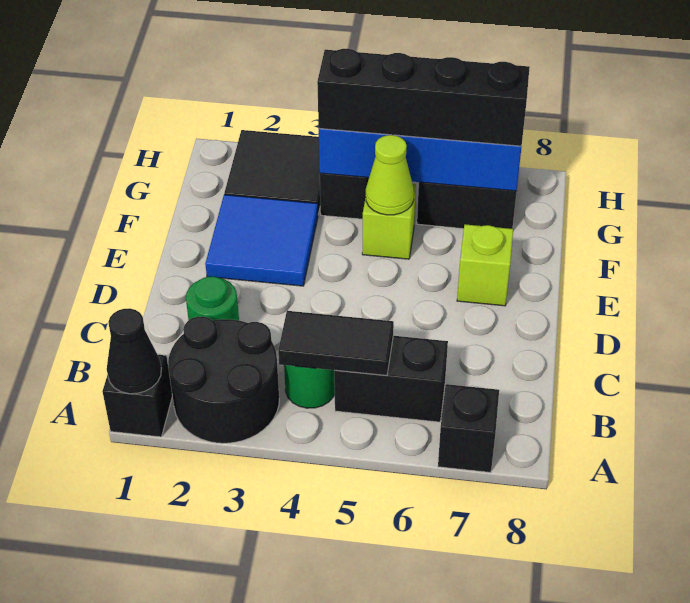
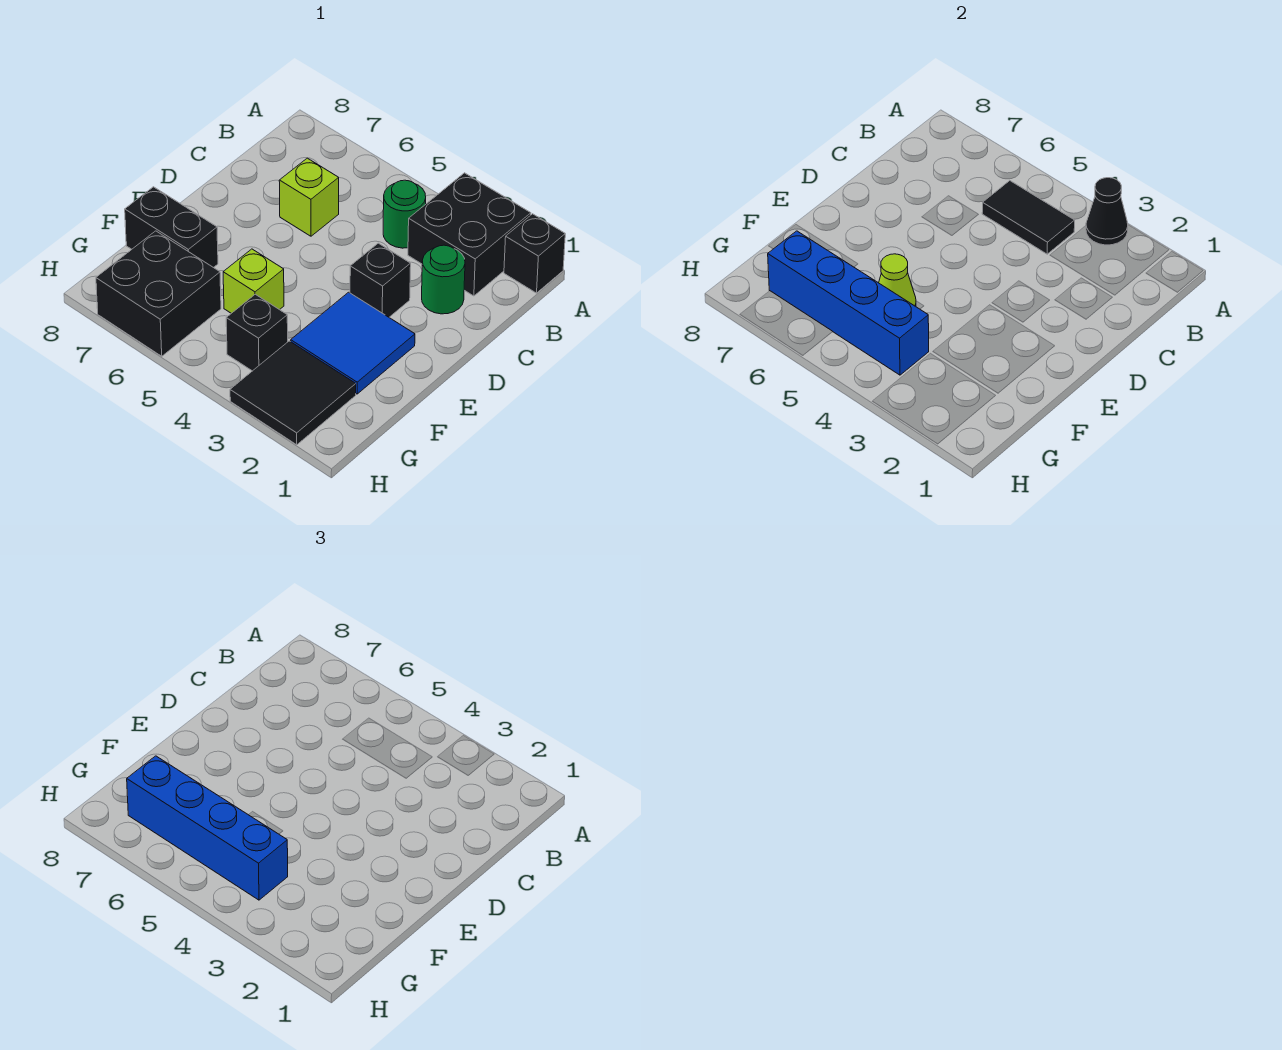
black cone A1 level 2 -> black cone A3 level 2
black round brick A2:B3 level 1 -> black brick A2:B3 level 1
black brick A7 level 1 -> black brick D3 level 1
black brick B5:B6 level 1 -> black brick F7:F8 level 1
lime brick E7 level 1 -> lime brick C6 level 1
black brick G4:G7 level 3 -> blue brick G4:G7 level 3

